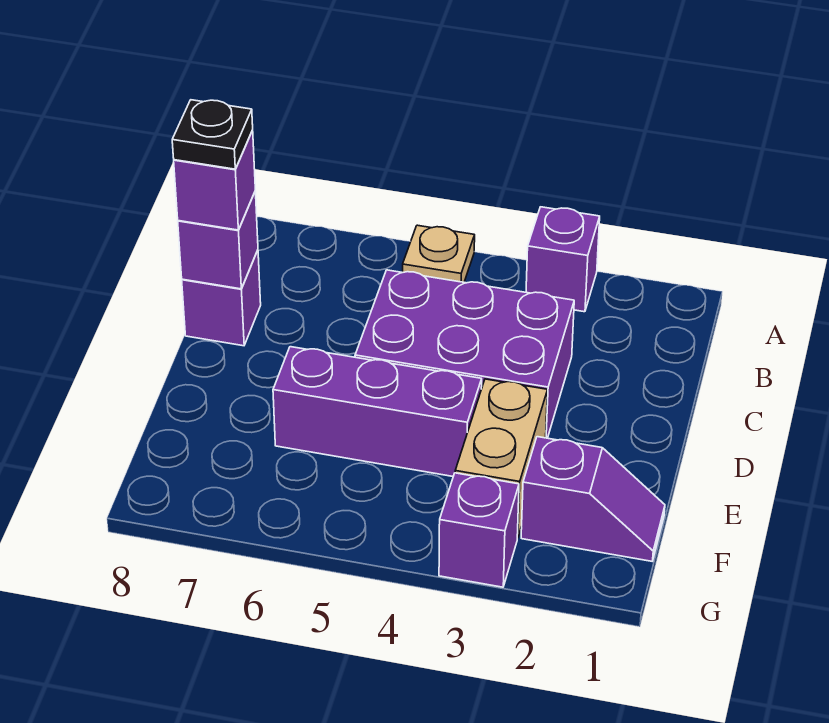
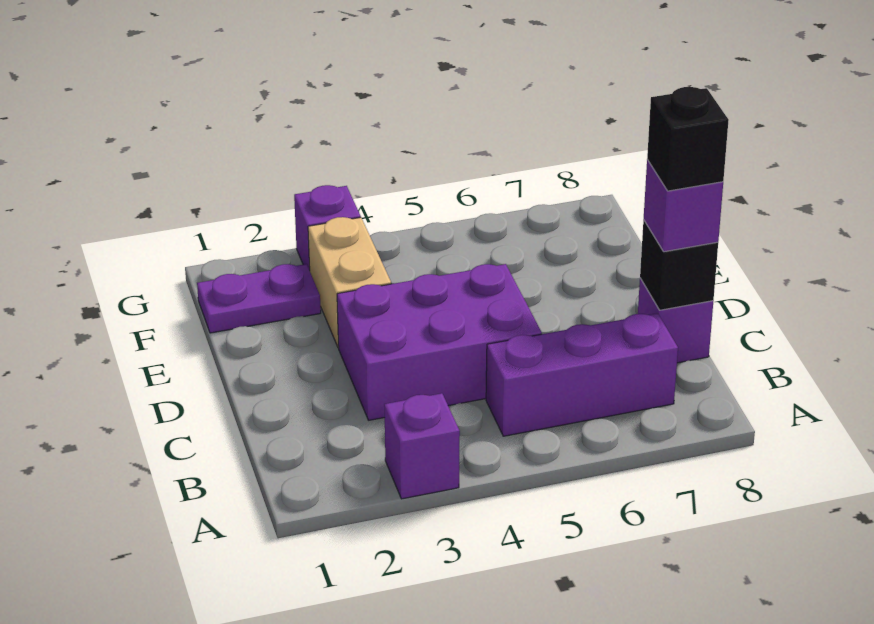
tan plate A5 level 1 -> none
purple brick C8 level 2 -> black brick C8 level 2
black plate C8 level 4 -> black brick C8 level 4
purple brick E4:E6 level 1 -> purple brick B5:B7 level 1
purple slope F1:F2 level 1 top 2 -> purple plate F1:F2 level 1

